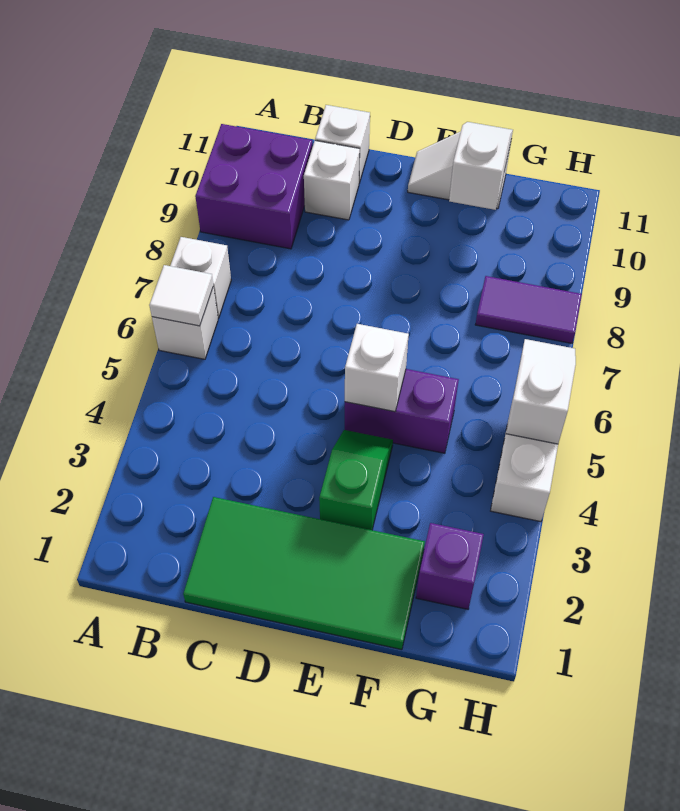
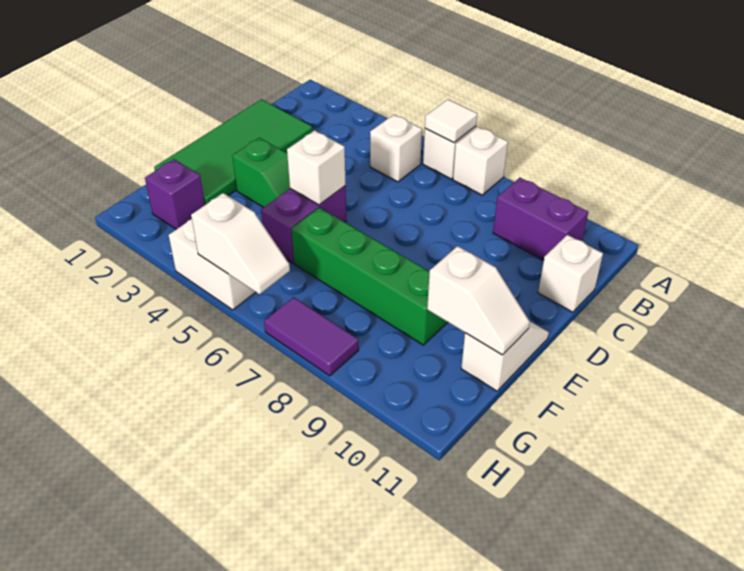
purple brick A9:B10 level 1 -> purple brick B9:B10 level 1
white brick C10 level 1 -> white brick B5 level 1
none -> green brick F6:F9 level 1
purple tile G8:H8 level 1 -> purple tile H7:H8 level 1

